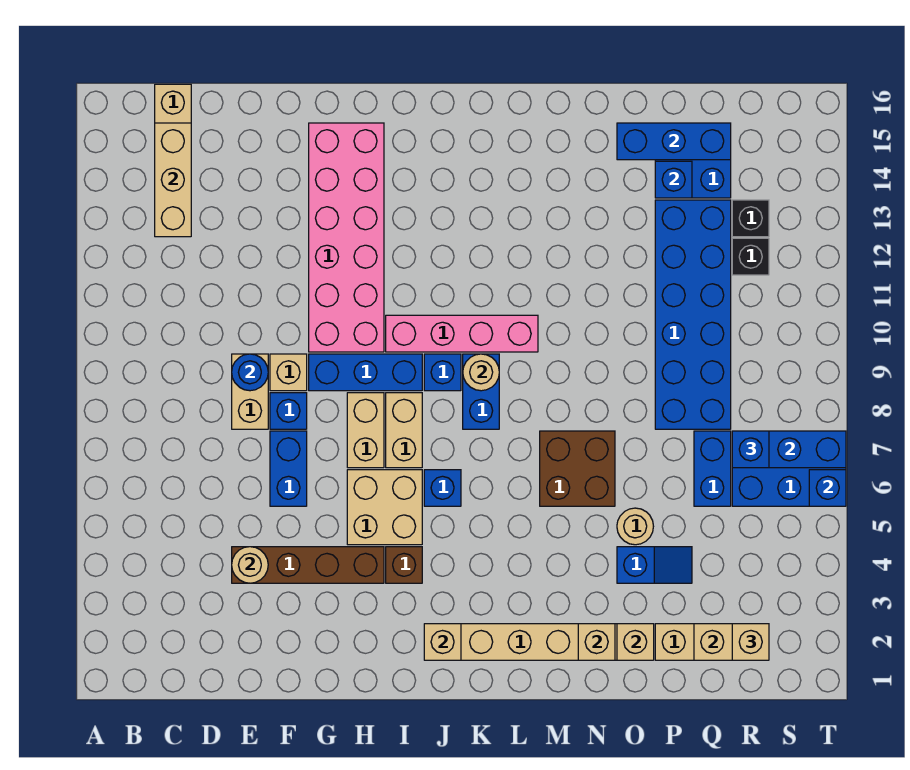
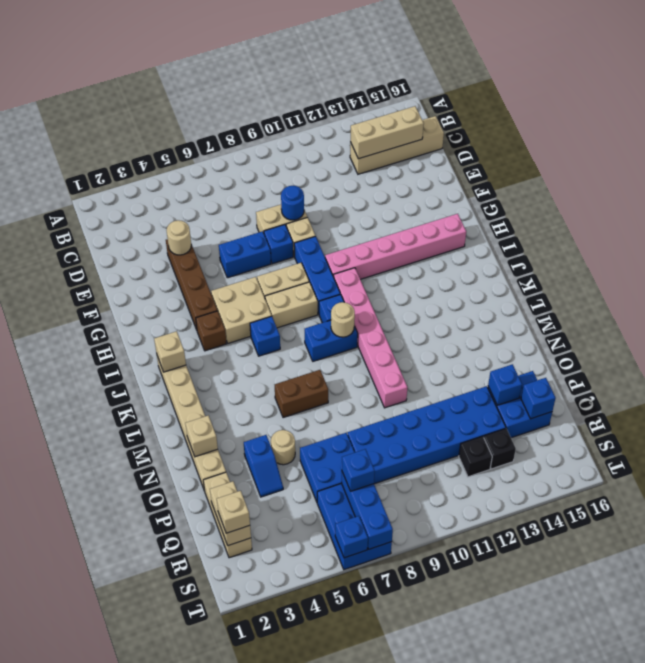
pink brick G10:H15 level 1 -> pink brick H10:H15 level 1
pink brick I10:L10 level 1 -> pink brick I10:N10 level 1
brown brick M6:N7 level 1 -> brown brick M6:M7 level 1
tan brick O2 level 2 -> none
blue brick O15:Q15 level 2 -> blue brick Q15 level 2
blue brick Q6:Q7 level 1 -> blue brick P6:Q7 level 1

